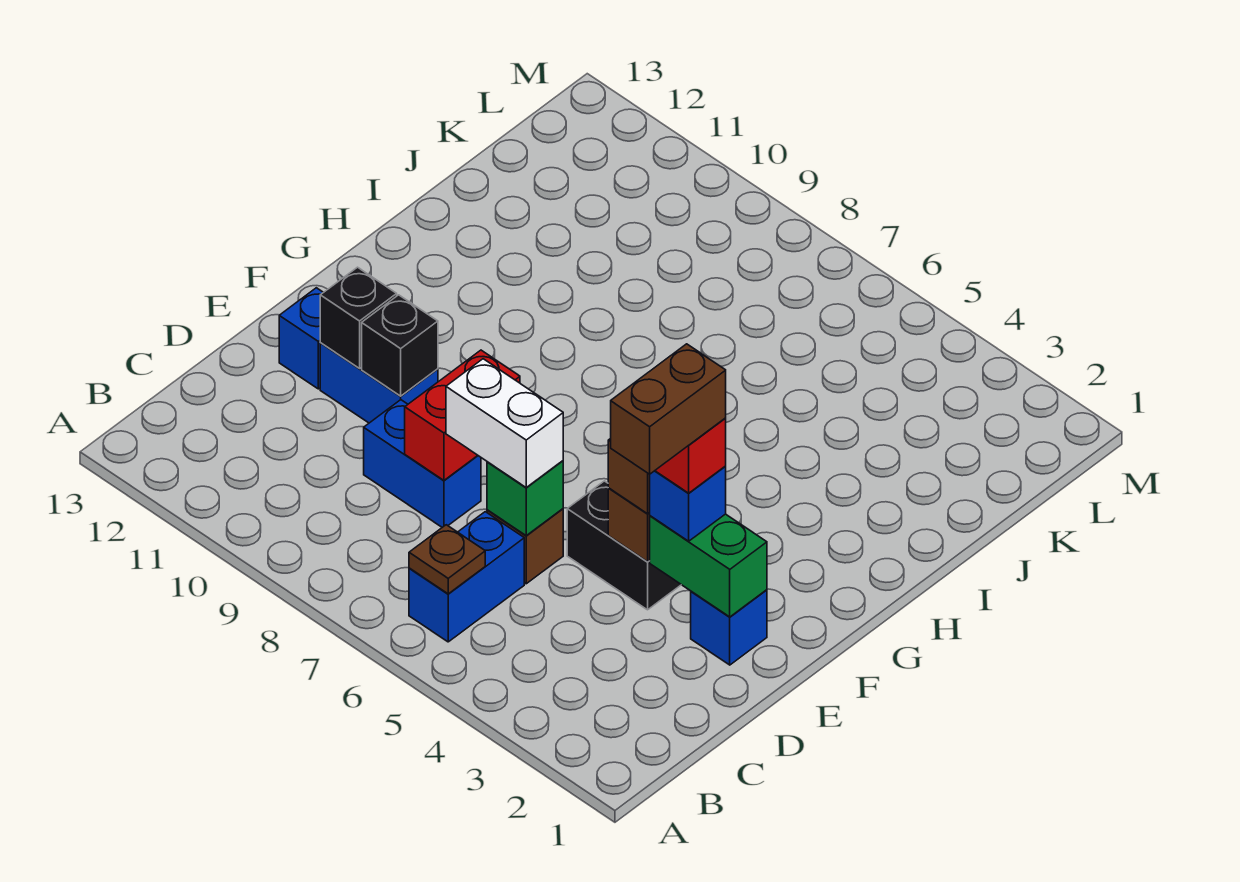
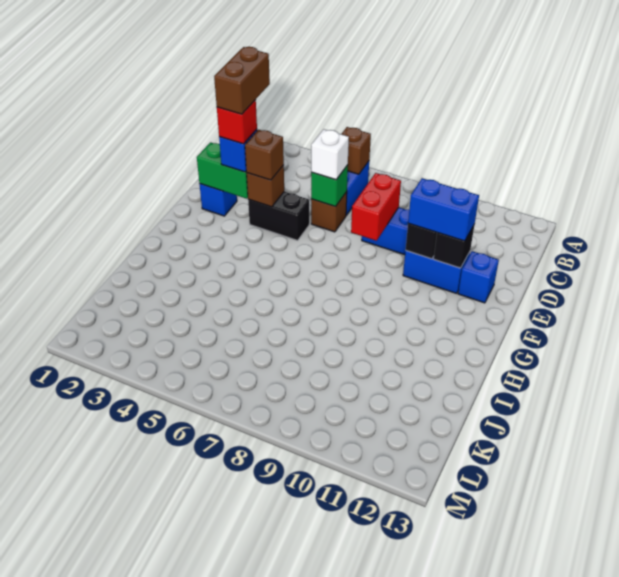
brown plate B6 level 2 -> brown brick B6 level 2
white brick D6:D7 level 3 -> white brick D6 level 3
none -> blue brick E10:E11 level 3

